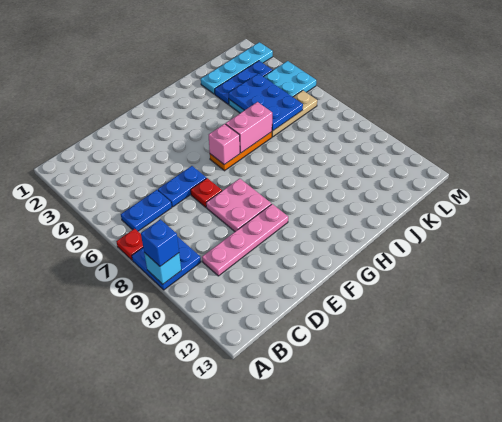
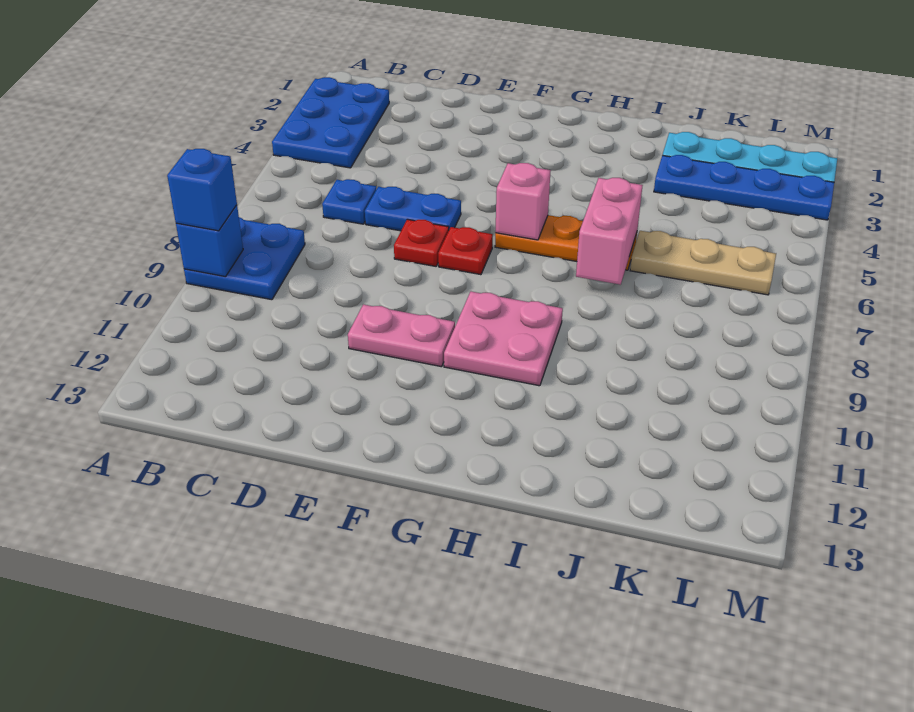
red plate A7 level 1 -> red plate F7 level 1
cyan brick A9 level 2 -> blue brick A9 level 2
blue plate B6:C6 level 1 -> blue plate C6 level 1
pink plate C10:F10 level 1 -> pink plate E10:F10 level 1
pink plate E8:F9 level 1 -> pink plate G9:H10 level 1
pink brick H6:I6 level 2 -> pink brick I6:I7 level 2
blue plate J3:L3 level 1 -> blue plate J3:M3 level 1
cyan plate J4:M5 level 1 -> none
blue plate J4:K6 level 2 -> blue plate A2:B4 level 1

